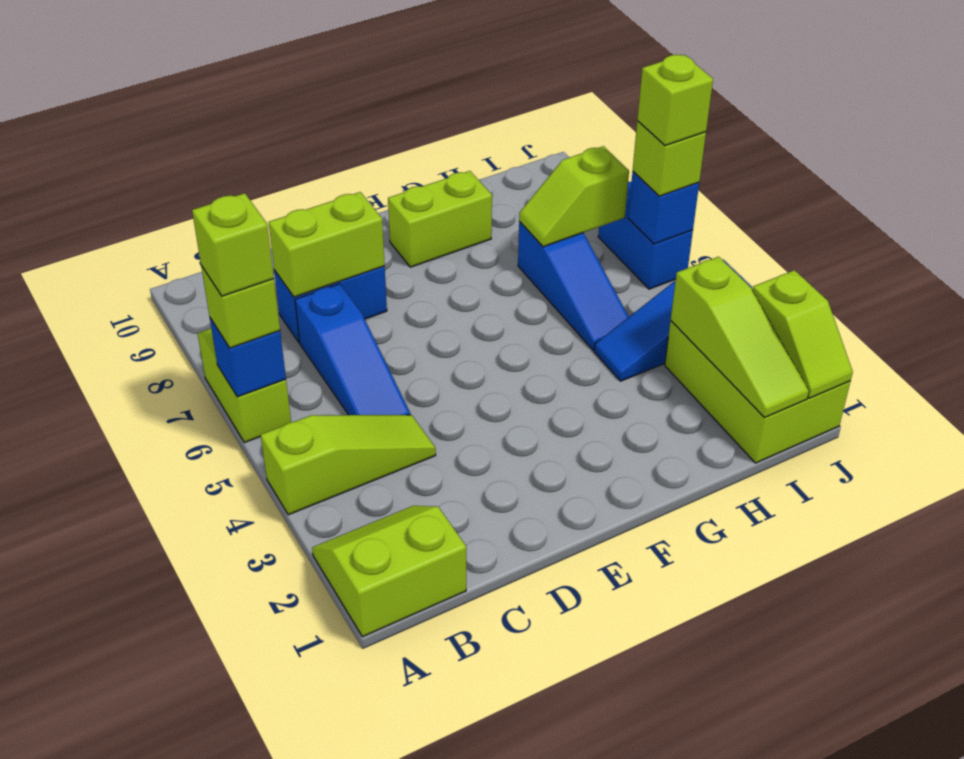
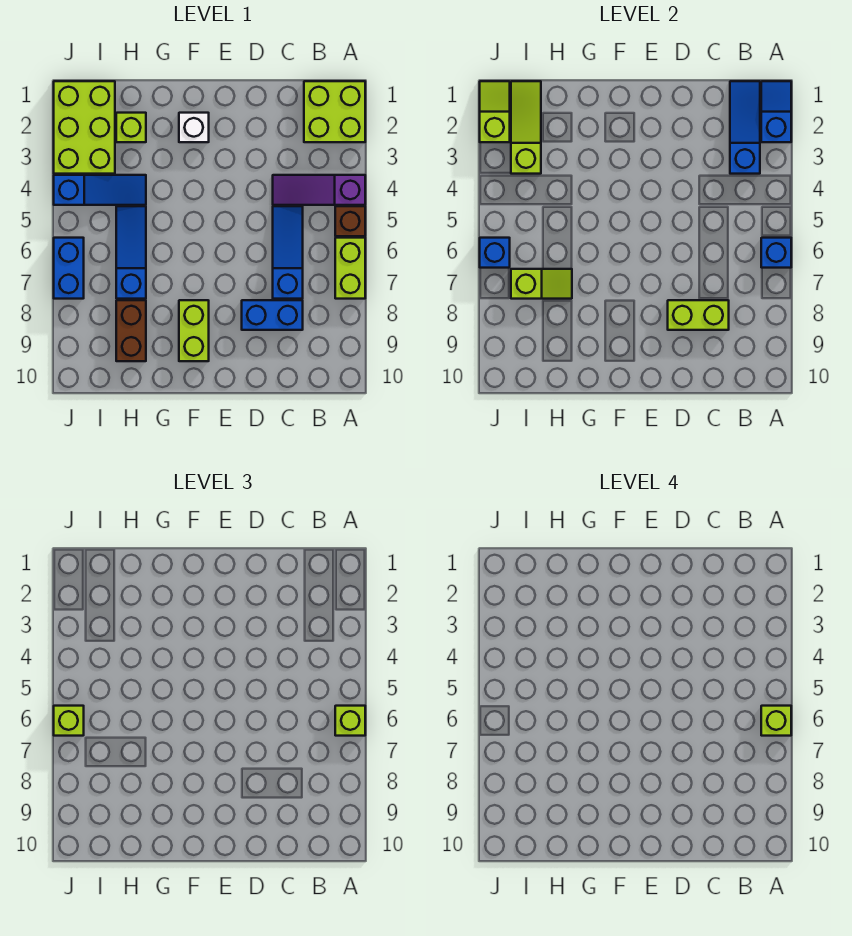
lime slope A1:B2 level 1 top 1 -> lime brick A1:B2 level 1
none -> blue slope A1:A2 level 2 top 2
lime slope A4:C4 level 1 top A -> purple slope A4:C4 level 1 top A
none -> brown brick A5 level 1
none -> blue slope B1:B3 level 2 top 3
none -> white brick F2 level 1
lime brick F9:G9 level 1 -> lime brick F8:F9 level 1
none -> brown brick H8:H9 level 1
lime brick J6 level 4 -> lime brick H2 level 1

